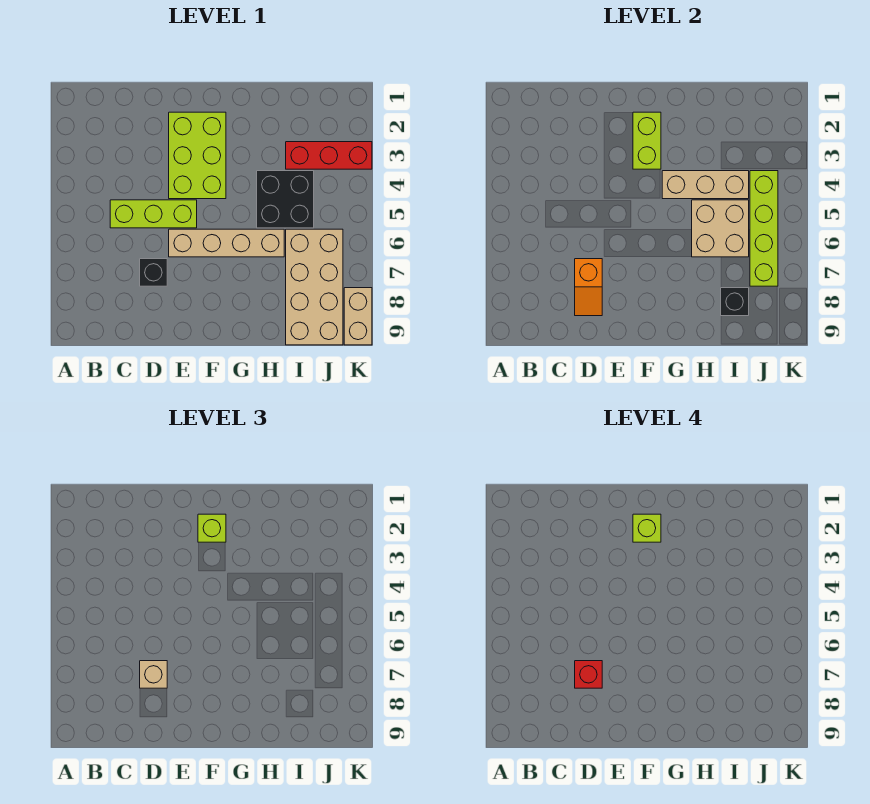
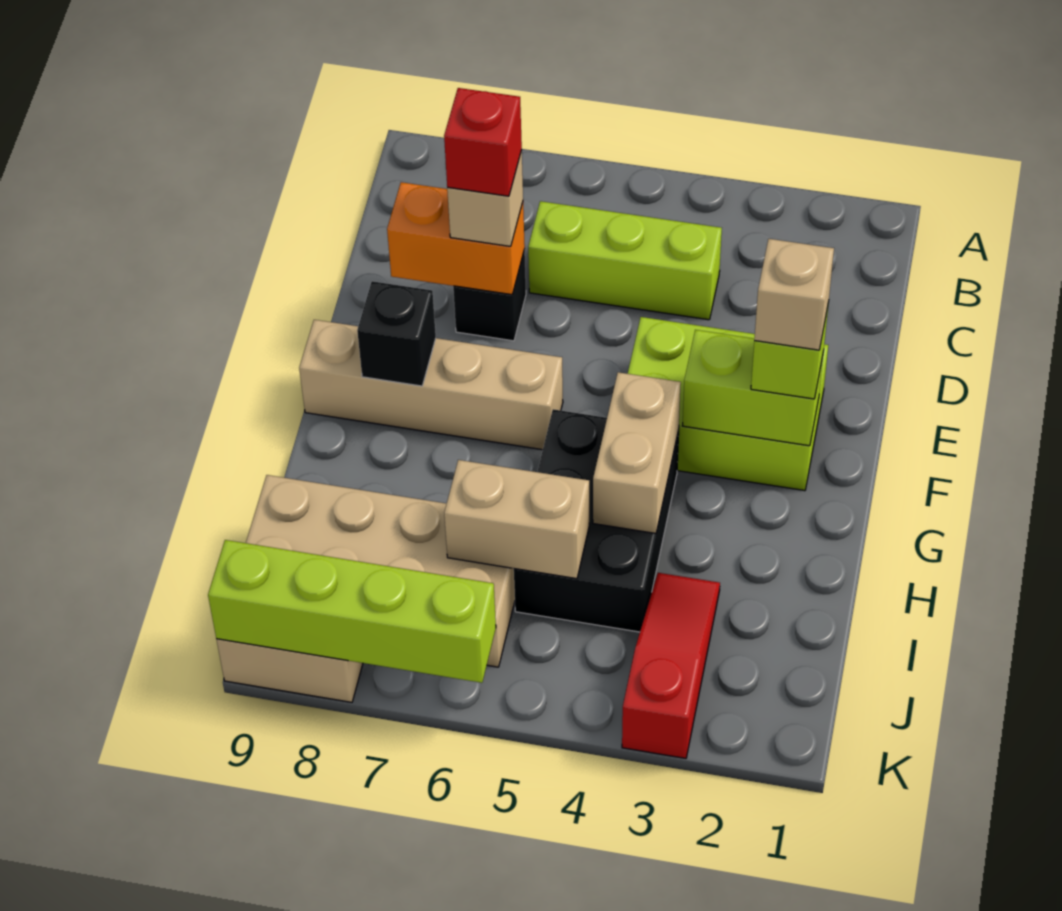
lime brick C5:E5 level 1 -> lime brick C4:C6 level 1
orange slope D7:D8 level 2 top 7 -> orange brick D7:D8 level 2
tan brick E6:H6 level 1 -> tan brick F6:F9 level 1
lime brick F2 level 4 -> tan brick F2 level 4
tan brick G4:I4 level 2 -> tan brick G4:H4 level 2
black brick H4:I5 level 1 -> black brick G4:I5 level 1
tan brick H5:I6 level 2 -> tan brick I5:I6 level 2
red brick I3:K3 level 1 -> red slope I3:K3 level 1 top K
black brick I8 level 2 -> black brick F8 level 2
lime brick J4:J7 level 2 -> lime brick K6:K9 level 2

